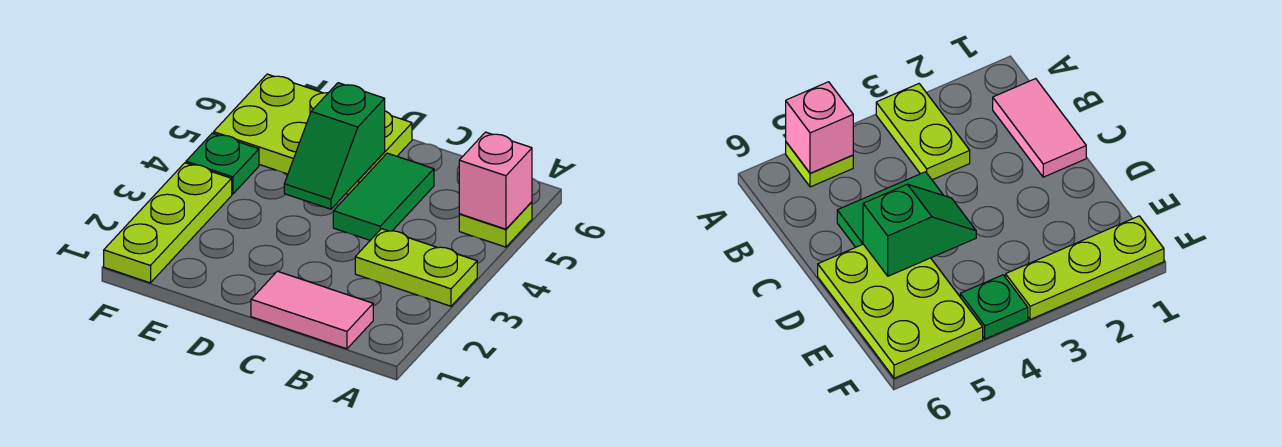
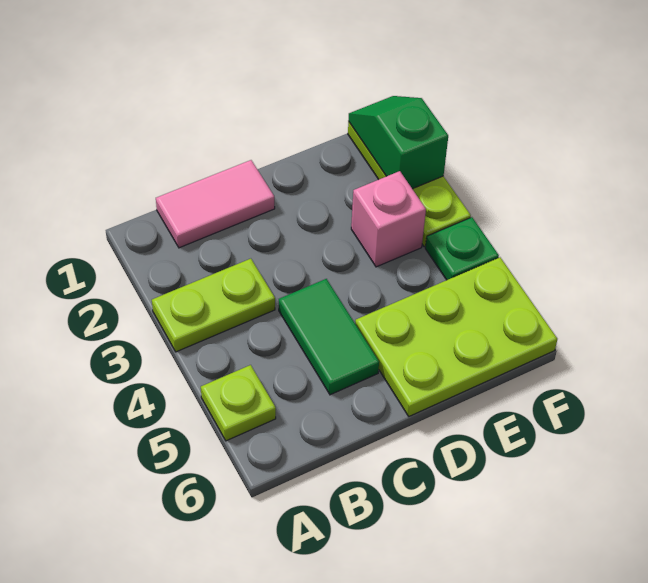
pink brick A5 level 2 -> pink brick E3 level 1
green slope D4:D5 level 2 top 5 -> green slope F1:F2 level 2 top 2

